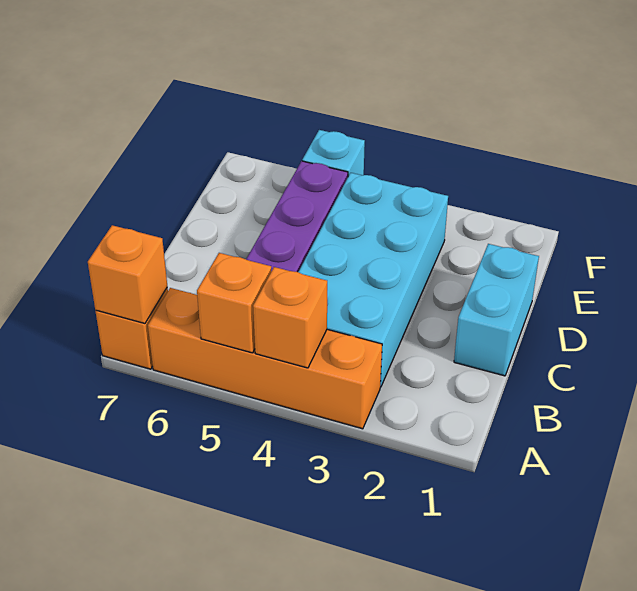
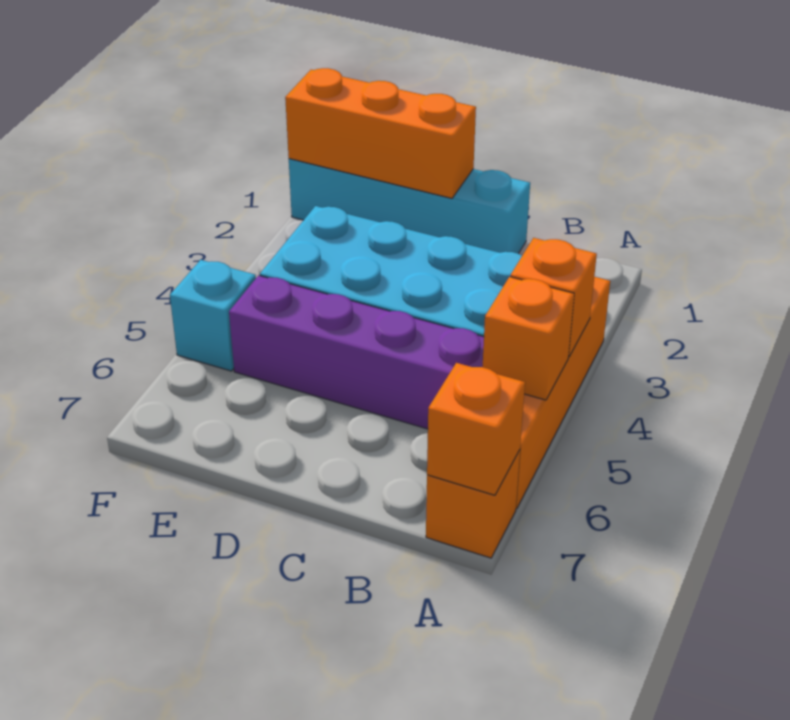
cyan brick C1:D1 level 1 -> cyan brick C1:F1 level 1
none -> orange brick D1:F1 level 2

